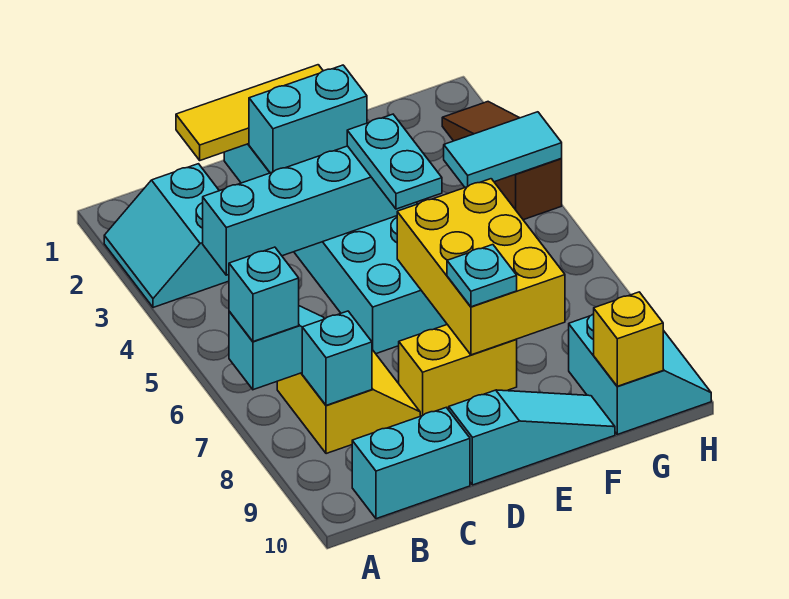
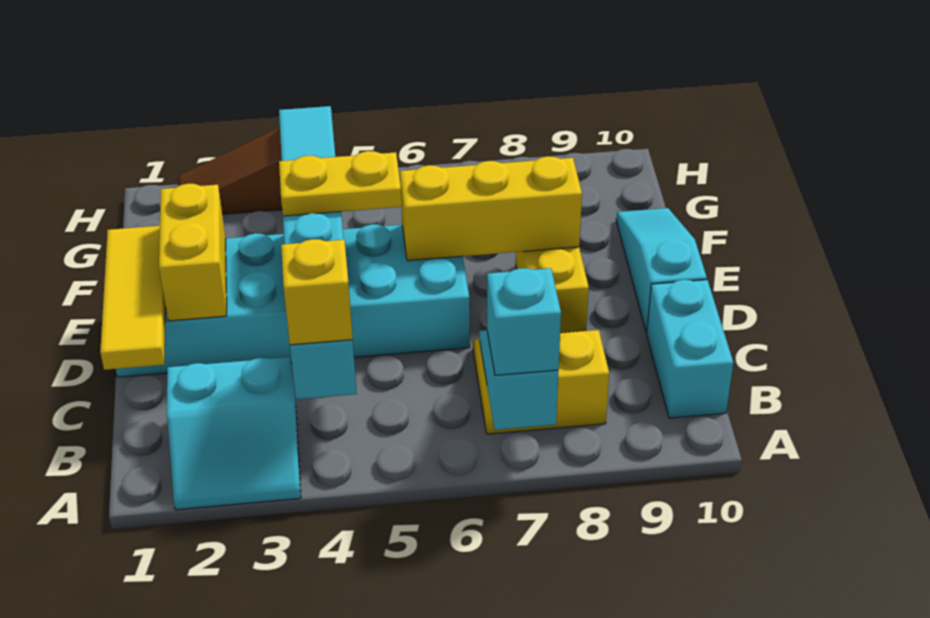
cyan brick B8 level 2 -> none
cyan brick D2:E2 level 2 -> yellow brick D2:E2 level 2
cyan plate E4:E5 level 3 -> yellow plate E4:E5 level 3
yellow brick E6:F8 level 2 -> yellow brick E6:E8 level 2
cyan plate E8 level 3 -> none
cyan slope G9:H10 level 1 top G -> none
yellow brick G10 level 2 -> yellow brick B4 level 3

